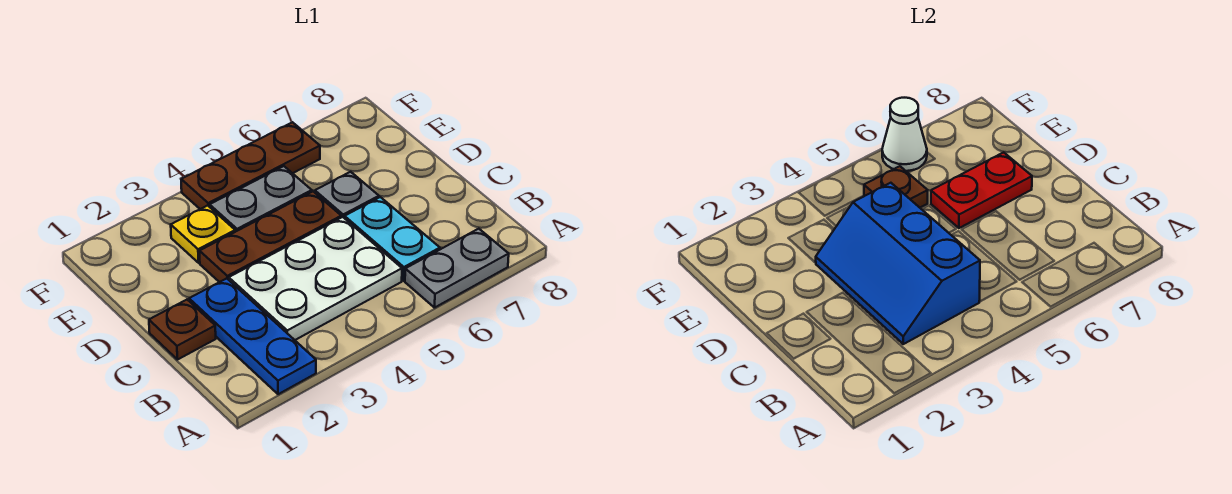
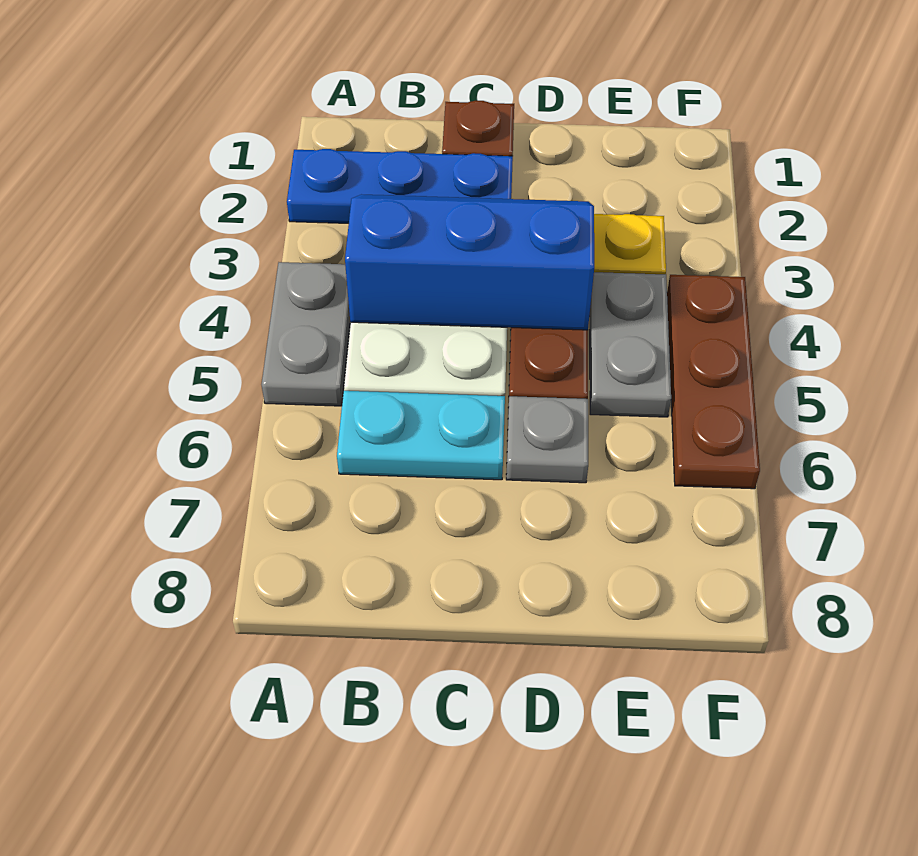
grey plate A6:A7 level 1 -> grey plate A4:A5 level 1
red plate D6:D7 level 2 -> none
brown plate E5 level 2 -> none
white cone F6 level 2 -> none

